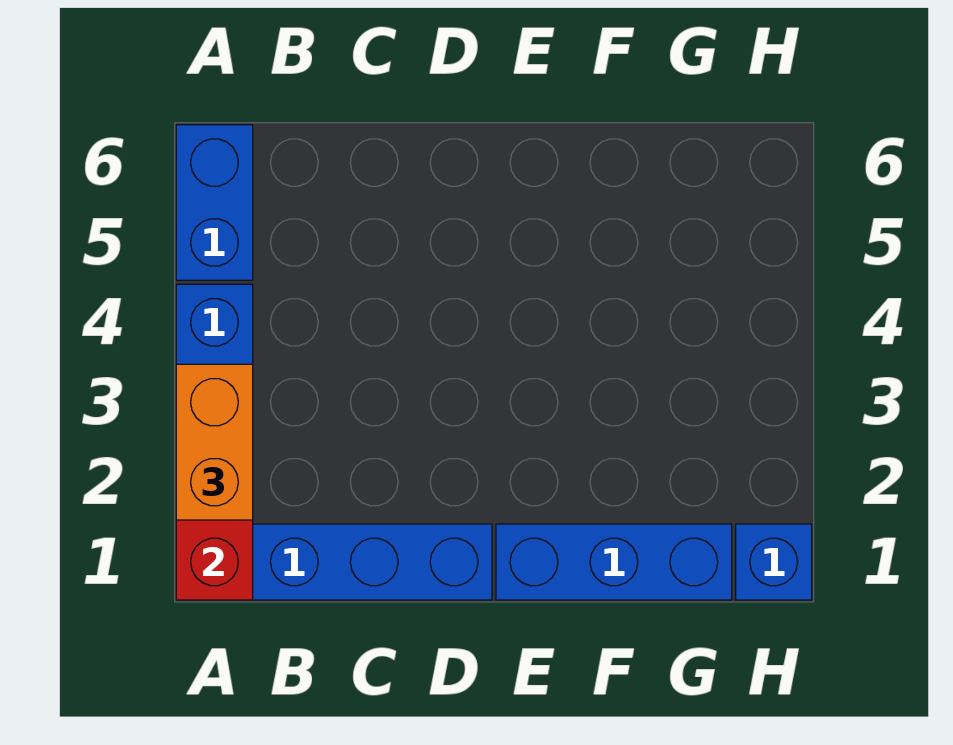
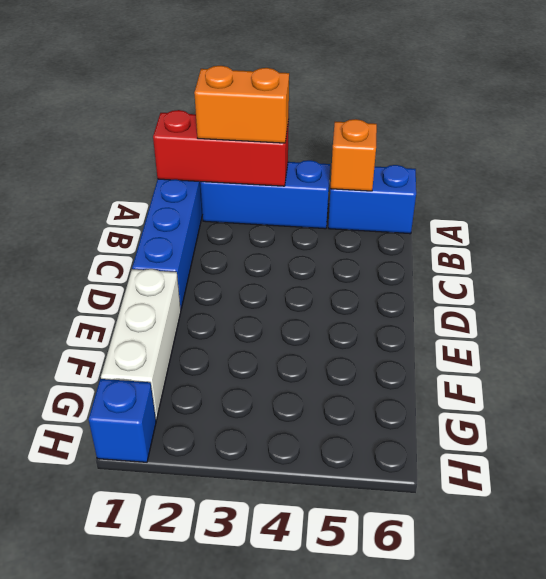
none -> orange brick A5 level 2
blue brick E1:G1 level 1 -> white brick E1:G1 level 1

